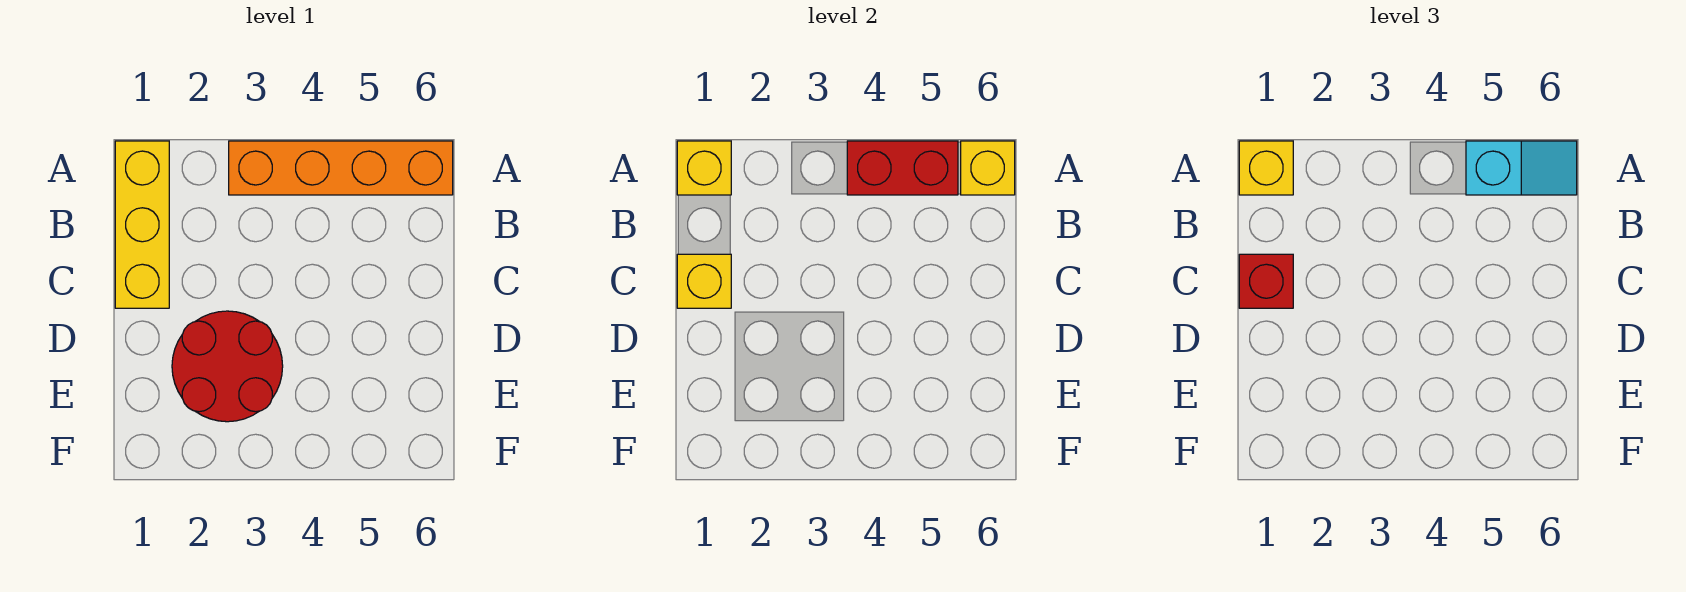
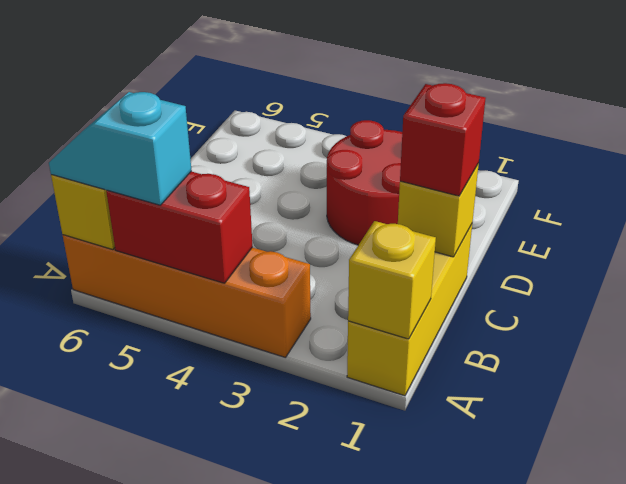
yellow brick A1 level 3 -> none

